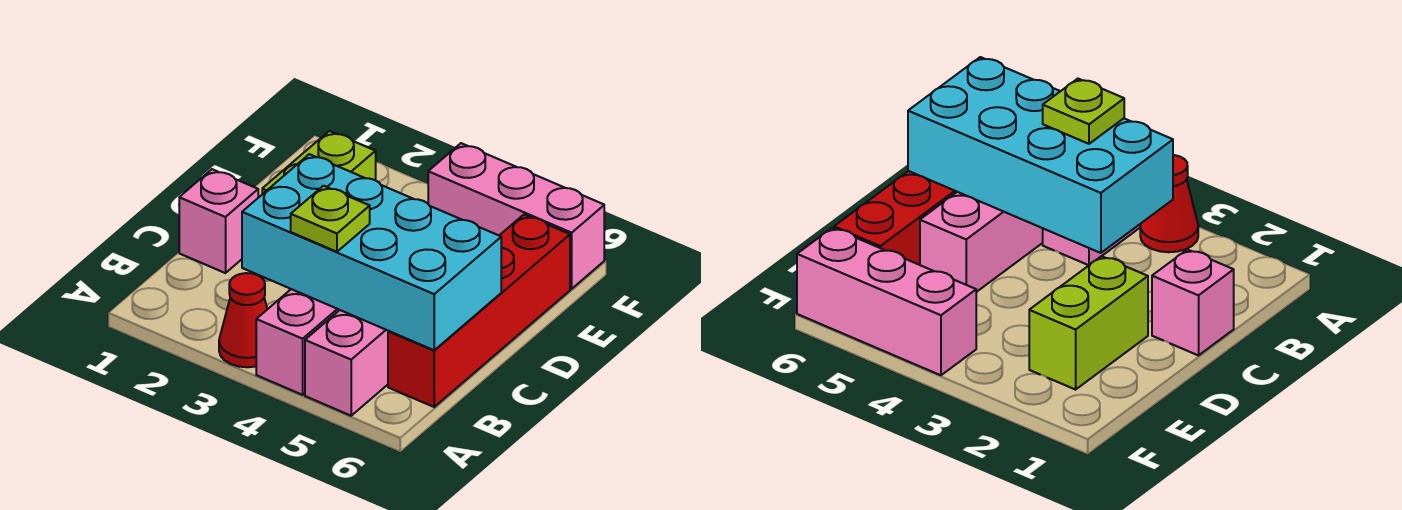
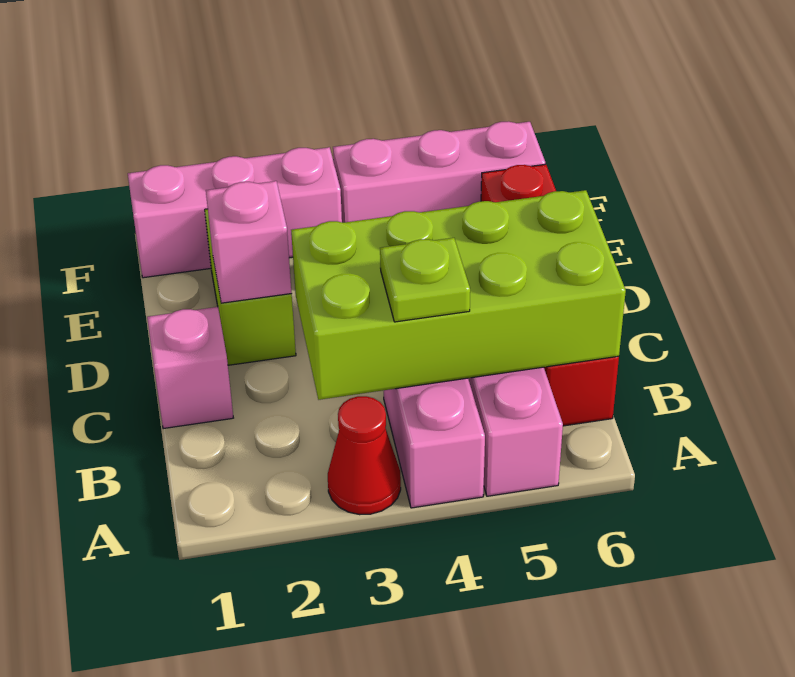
cyan brick B3:C6 level 2 -> lime brick B3:C6 level 2
none -> pink brick D2 level 2
none -> pink brick F1:F3 level 1

